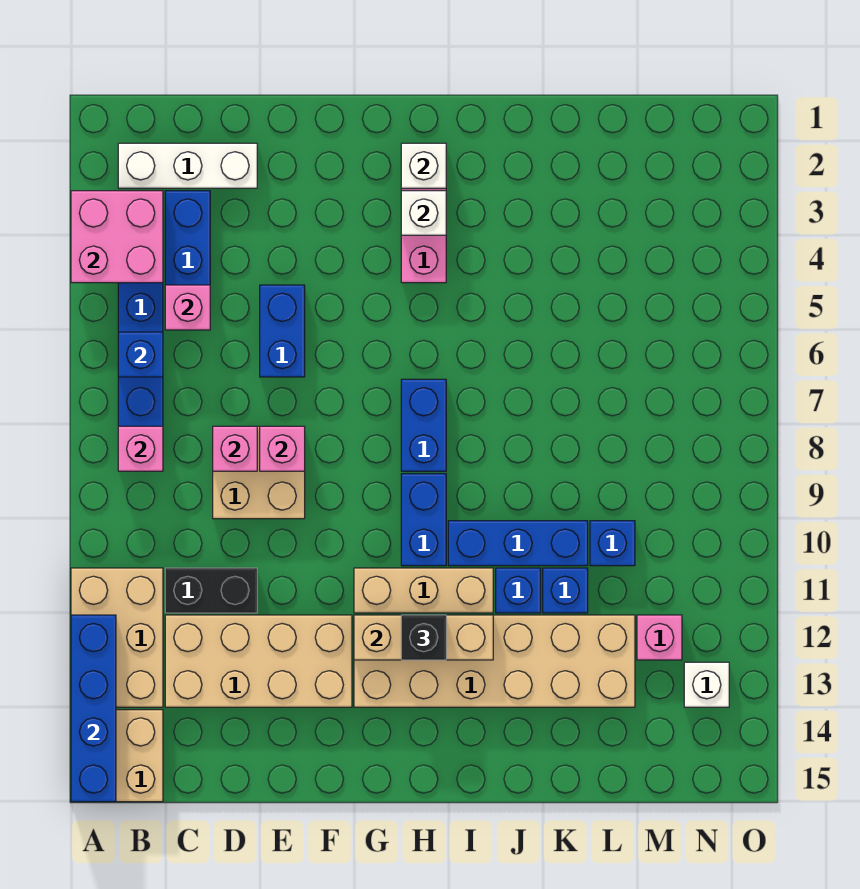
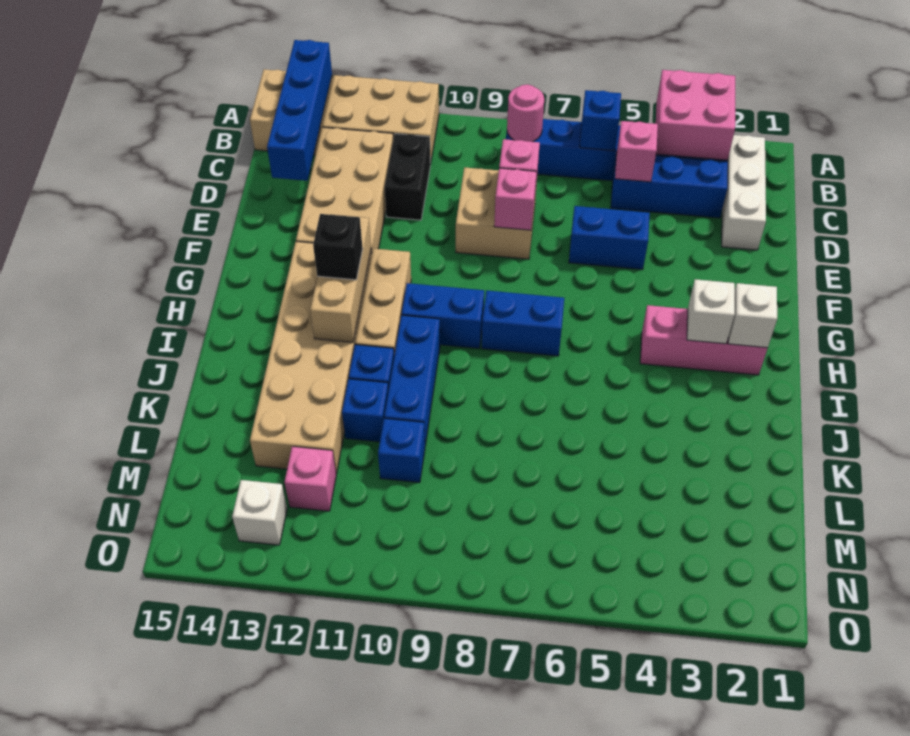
blue brick A12:A15 level 2 -> blue brick A14:D14 level 2
pink brick B8 level 2 -> pink round brick B8 level 2

